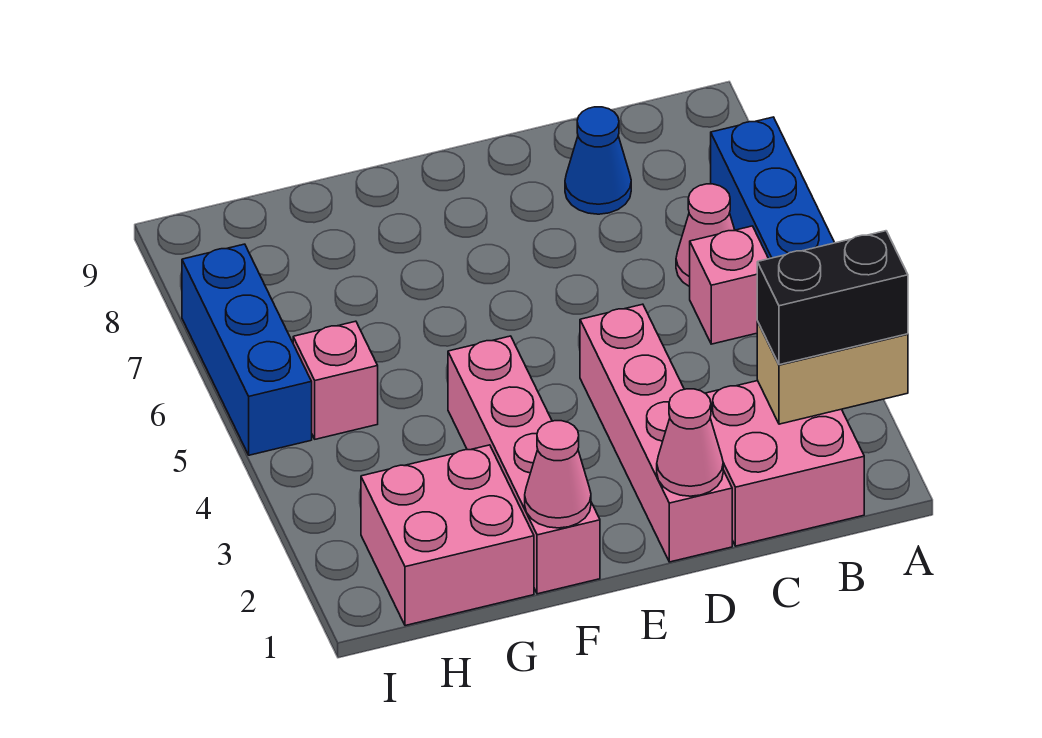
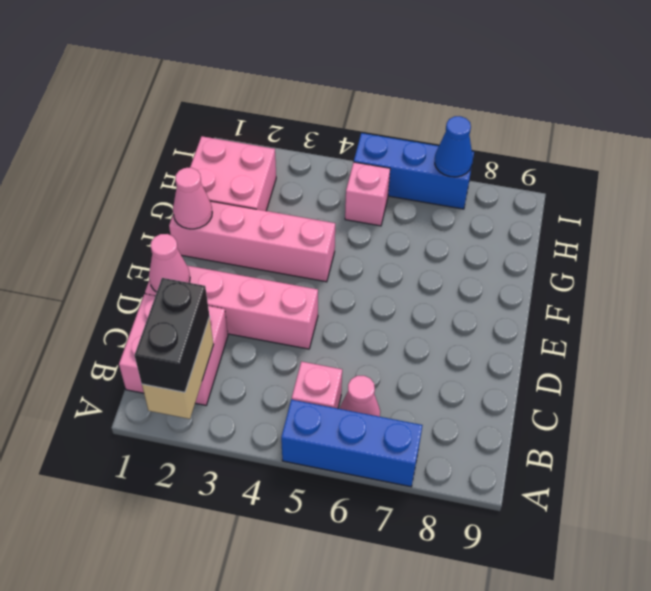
blue cone C8 level 1 -> blue cone I7 level 2

